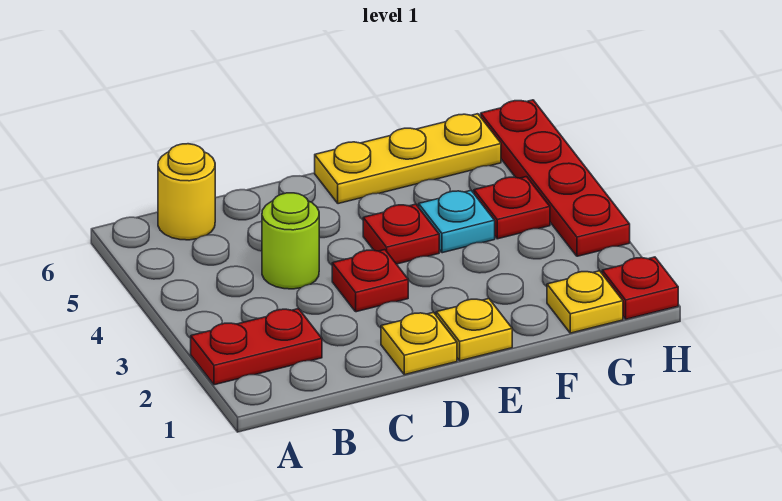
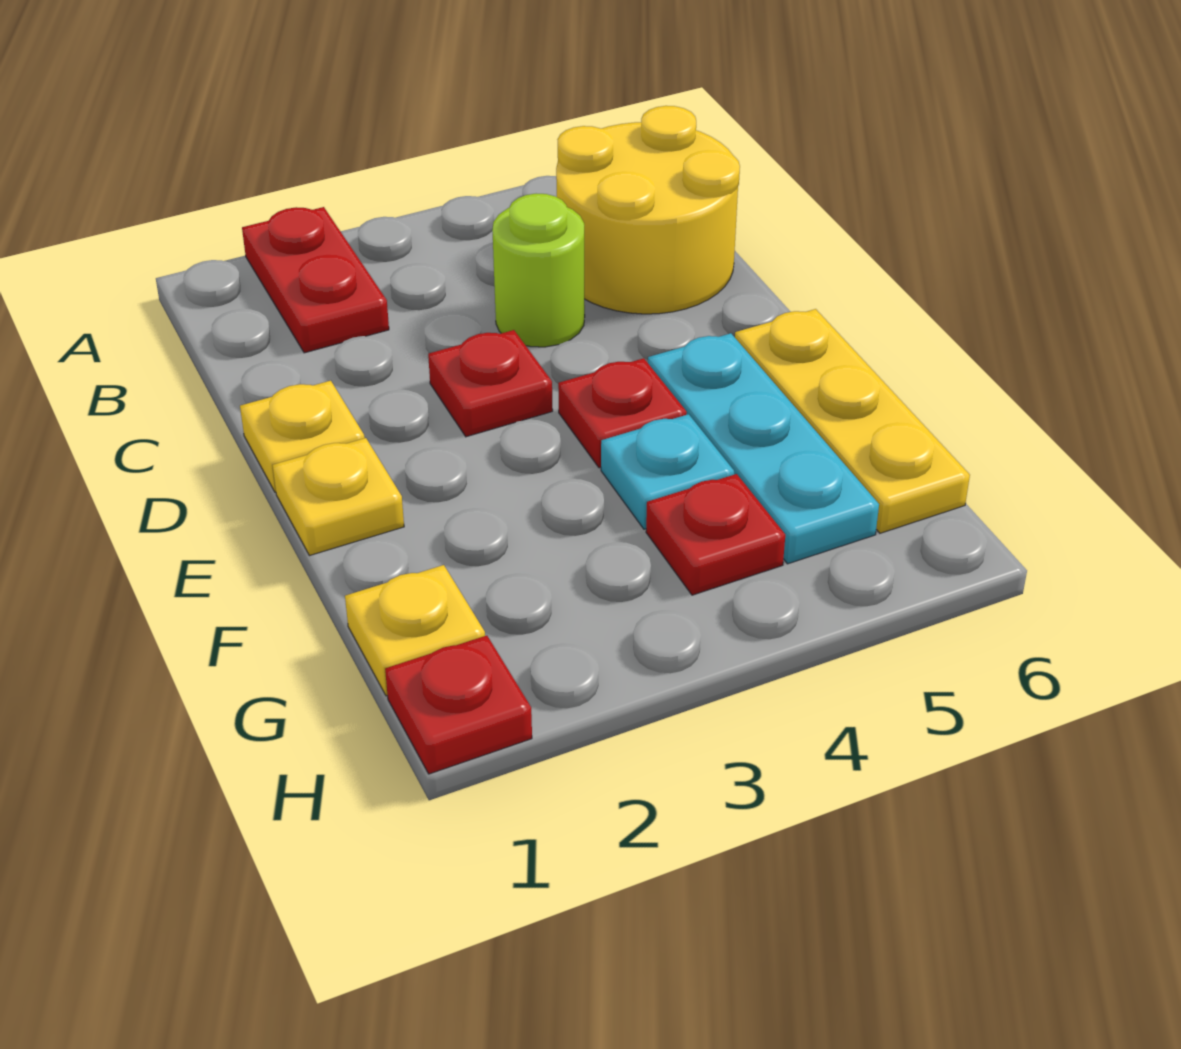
yellow round brick B6 level 1 -> yellow round brick B5:C6 level 1
none -> cyan plate E5:G5 level 1
red plate H3:H6 level 1 -> none

